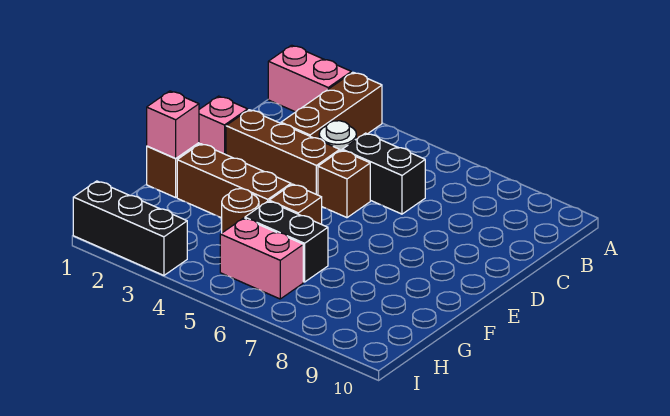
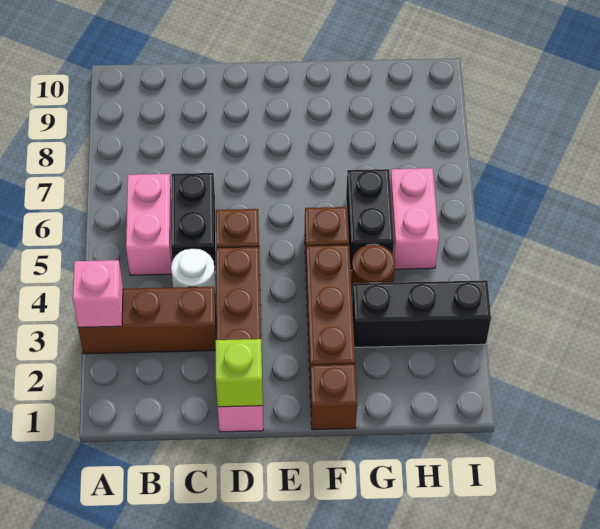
pink brick A1:A2 level 1 -> pink brick B5:B6 level 1
none -> lime brick D1 level 2
pink brick F1 level 2 -> pink brick A3 level 2
black brick I1:I3 level 1 -> black brick G3:I3 level 1

